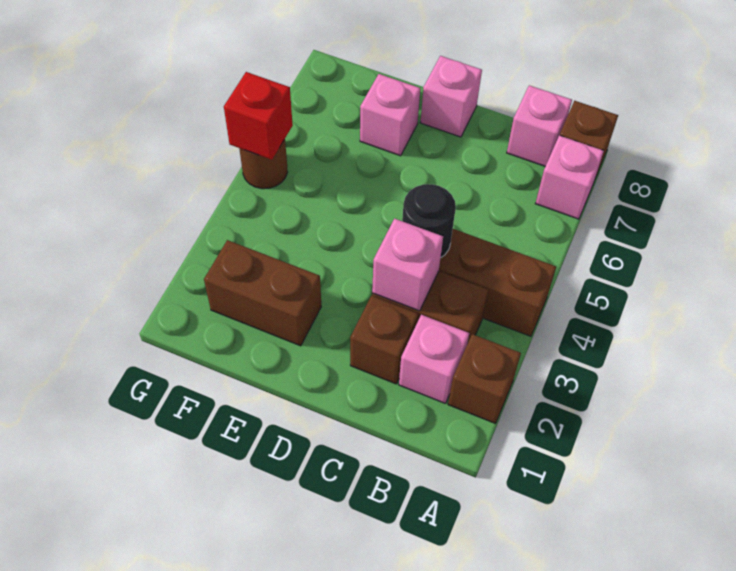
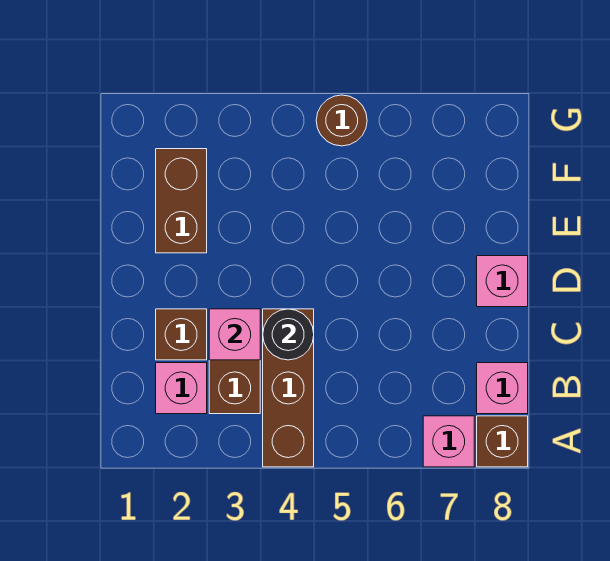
brown brick A2 level 1 -> none
pink brick E7 level 1 -> none
red brick G5 level 2 -> none

